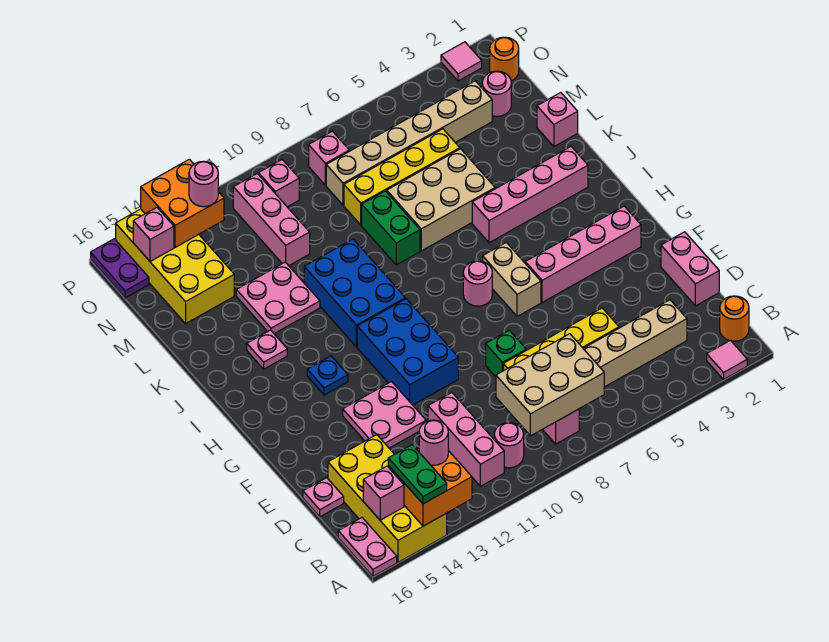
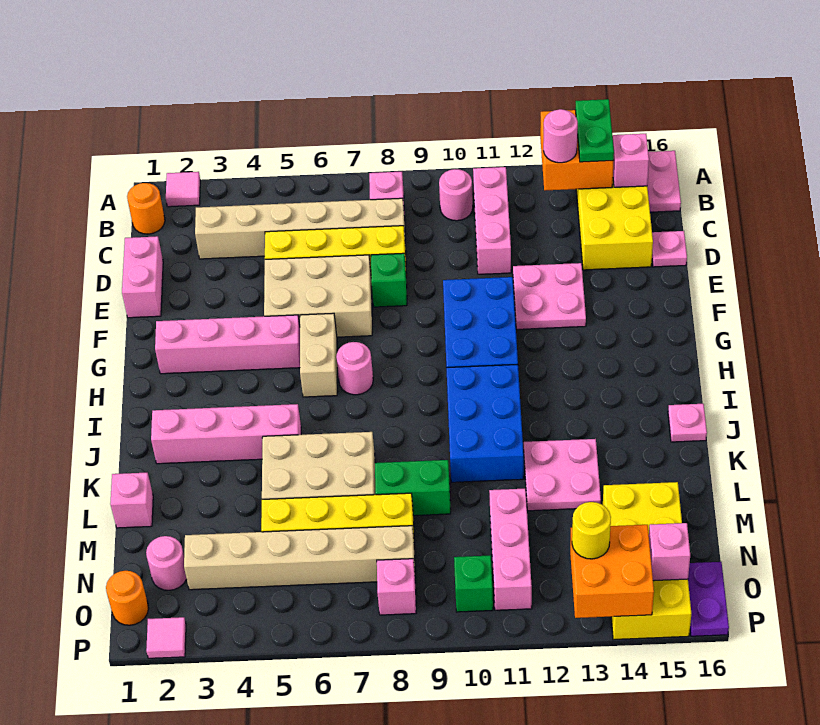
tan brick B7:C9 level 2 -> tan brick E5:F7 level 1
blue plate H13 level 1 -> none
pink plate J14 level 1 -> pink plate J16 level 1
green brick K8:L8 level 1 -> green brick L8:L9 level 1
pink brick O10 level 1 -> green brick O10 level 1
pink round brick O13 level 3 -> yellow round brick O13 level 3

